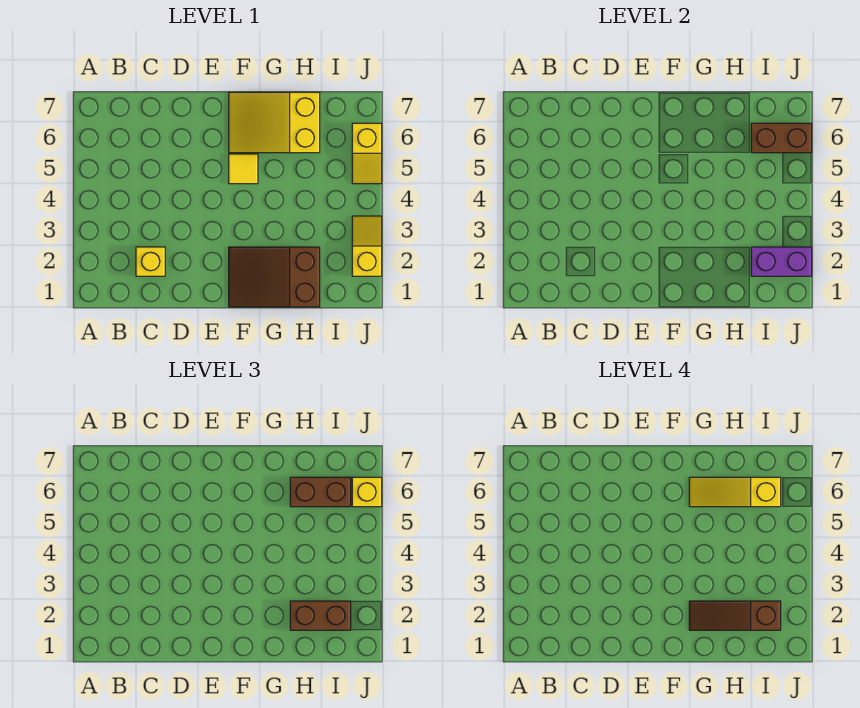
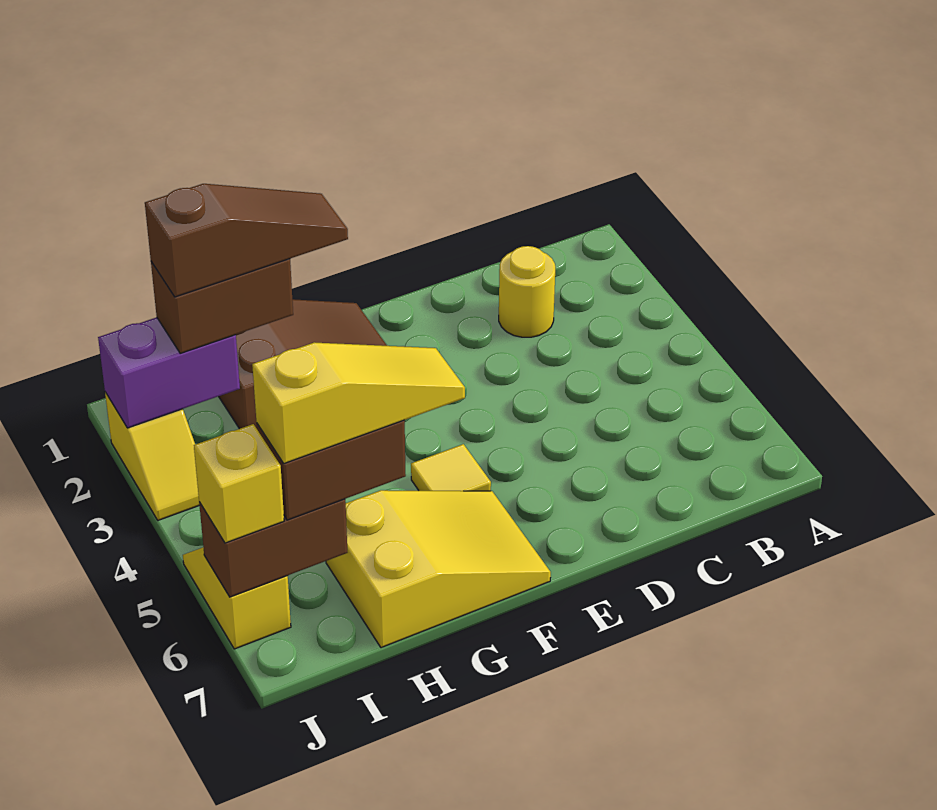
yellow brick C2 level 1 -> yellow round brick C2 level 1

